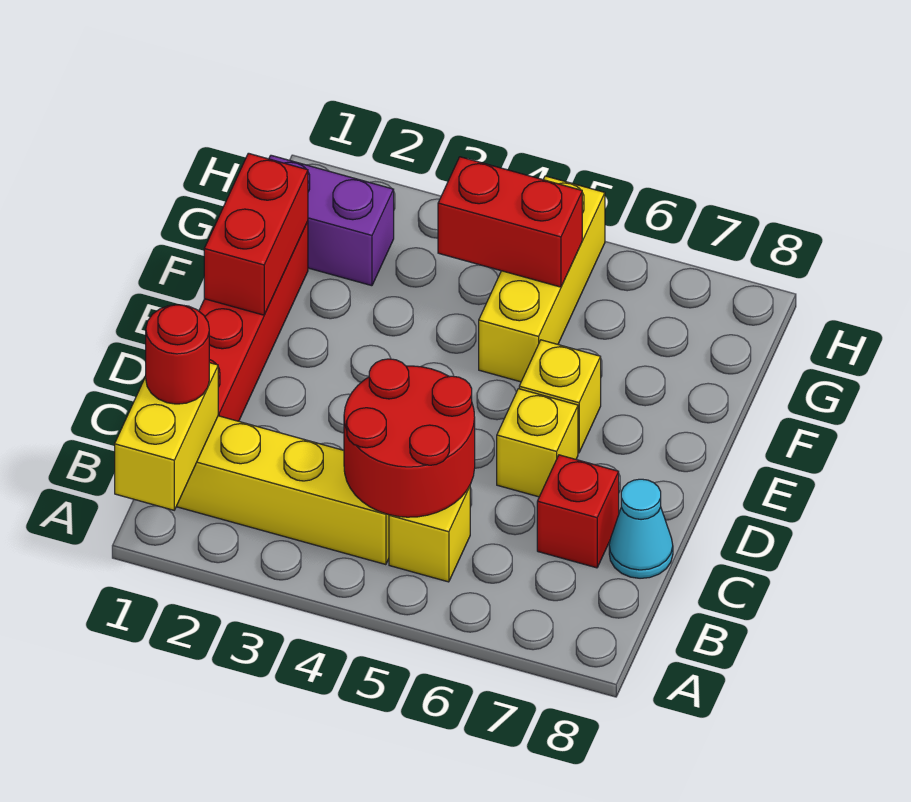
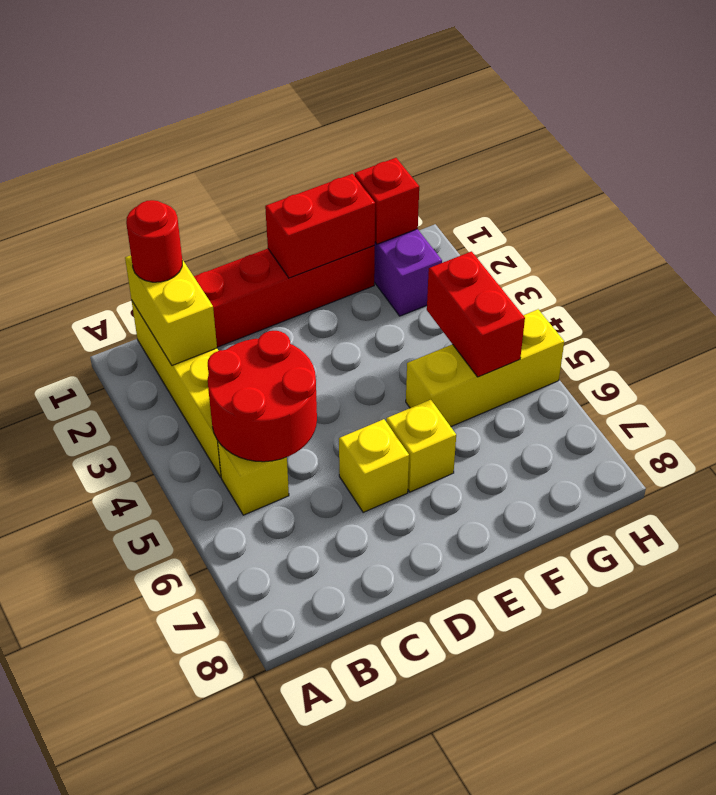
yellow brick A1:B1 level 2 -> yellow brick B1:B2 level 2
red brick C7 level 1 -> red brick G1 level 2
cyan cone C8 level 1 -> none

